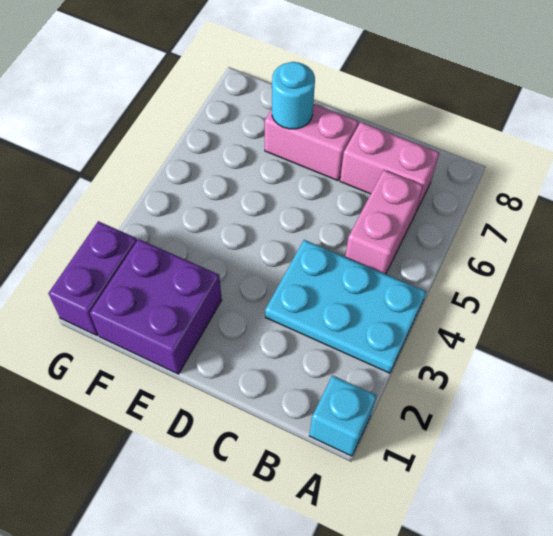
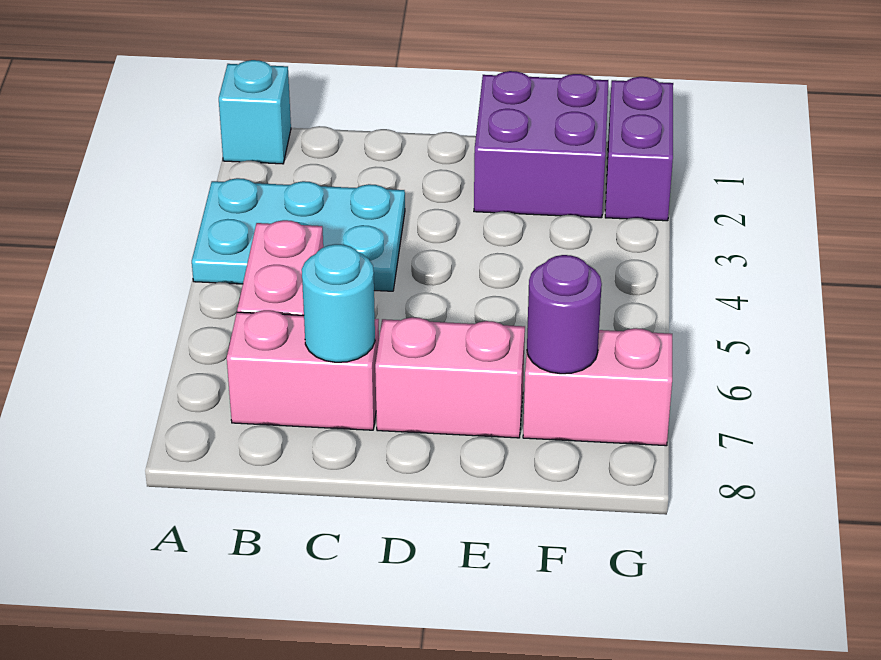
cyan round brick E7 level 2 -> cyan round brick C7 level 2
none -> pink brick F7:G7 level 1
none -> purple round brick F7 level 2

